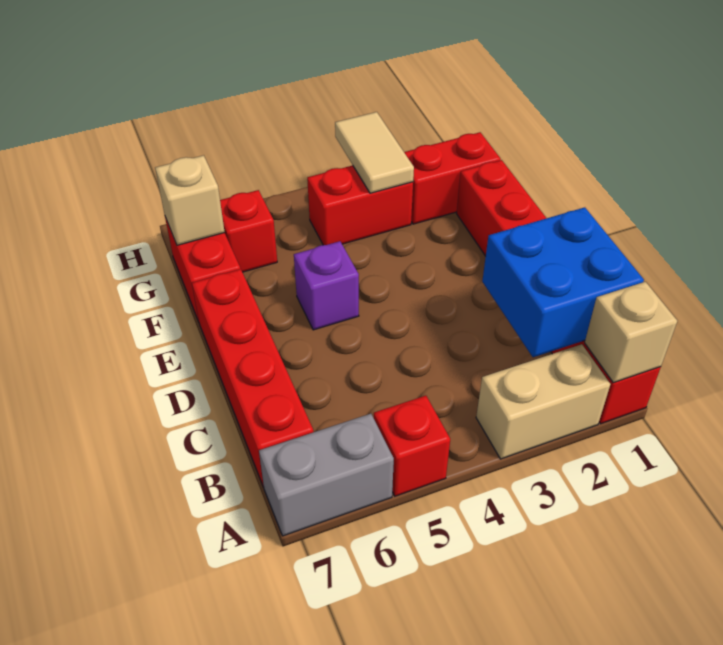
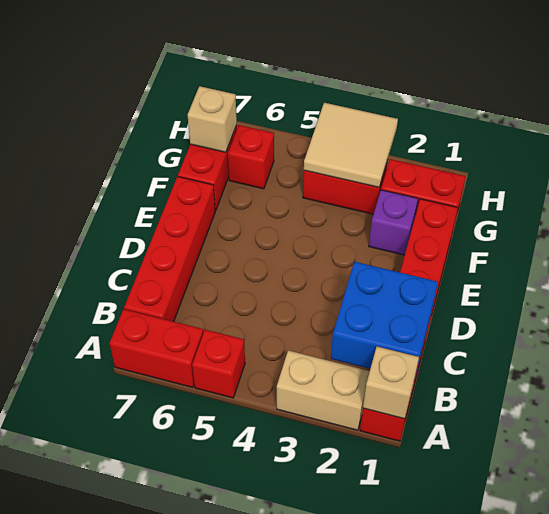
grey brick A6:A7 level 1 -> red brick A6:A7 level 1
purple brick E5 level 1 -> purple brick F2 level 1
tan tile G3:H3 level 2 -> tan tile G3:H4 level 2

